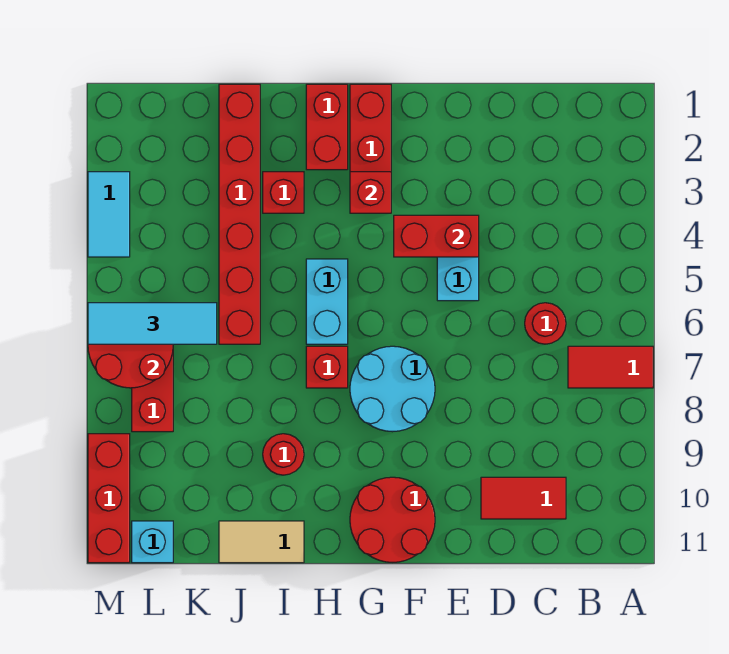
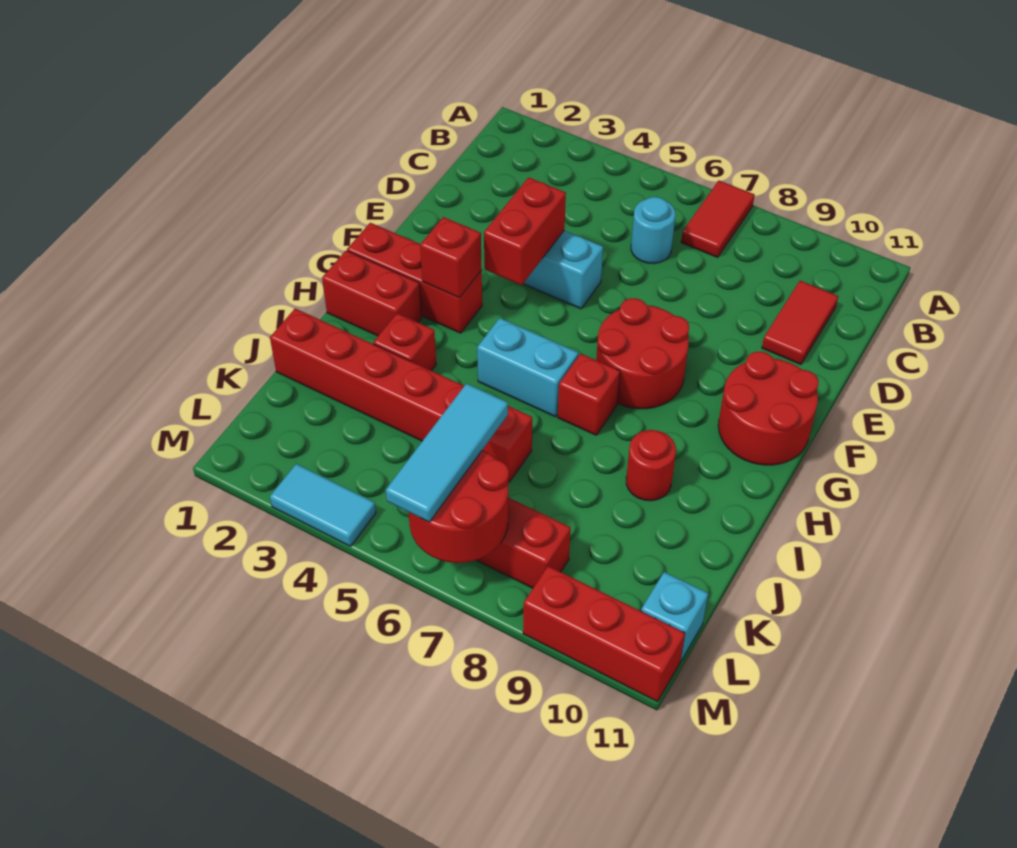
red round brick C6 level 1 -> cyan round brick C6 level 1
cyan round brick F7:G8 level 1 -> red round brick F7:G8 level 1
tan tile I11:J11 level 1 -> none

